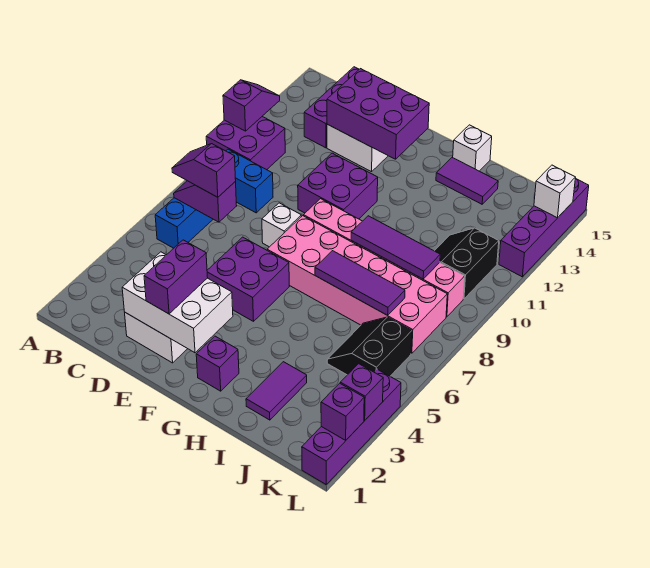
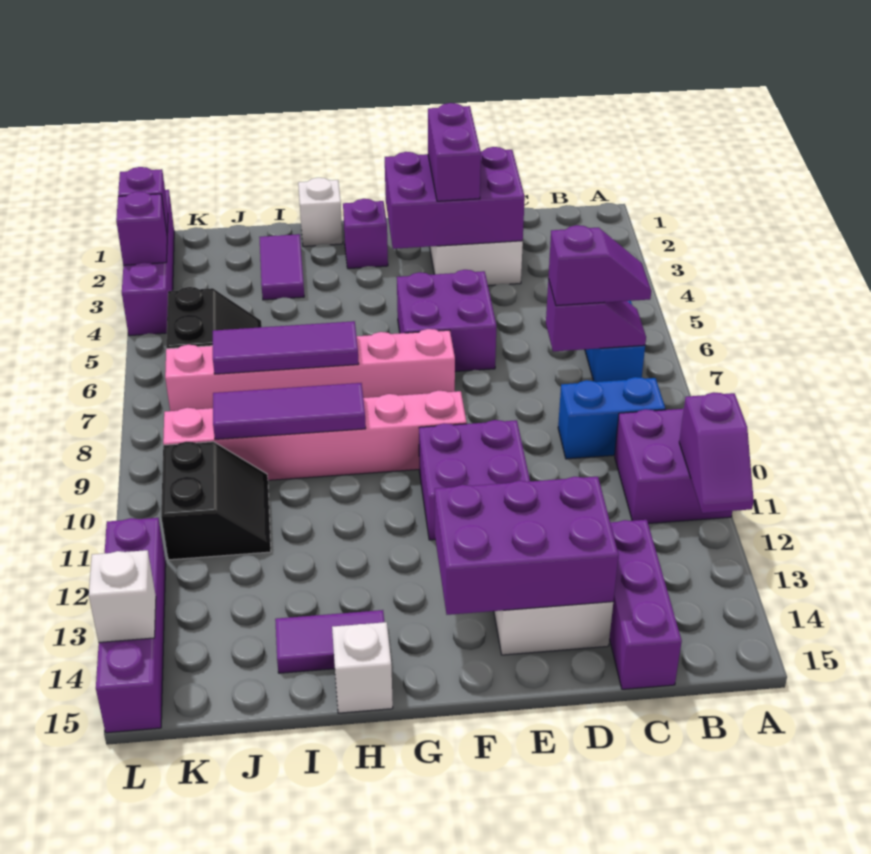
white brick D2:F3 level 2 -> purple brick D2:F3 level 2
white brick E8 level 1 -> white brick H1 level 1
pink brick F7:K8 level 1 -> pink brick F7:K7 level 1

